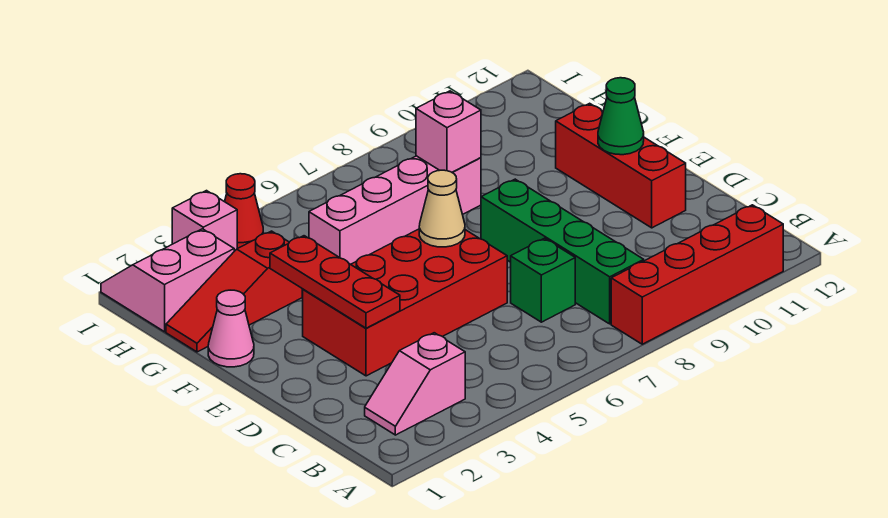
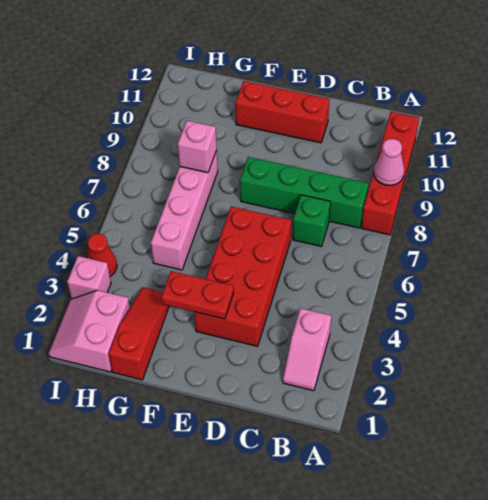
red plate D3:F3 level 2 -> red plate E3:F3 level 2
tan cone E6 level 2 -> none
green cone E11 level 2 -> none
pink cone F1 level 1 -> pink cone A9 level 2
red slope G1:G3 level 1 top 3 -> red slope G1:G3 level 1 top 1

